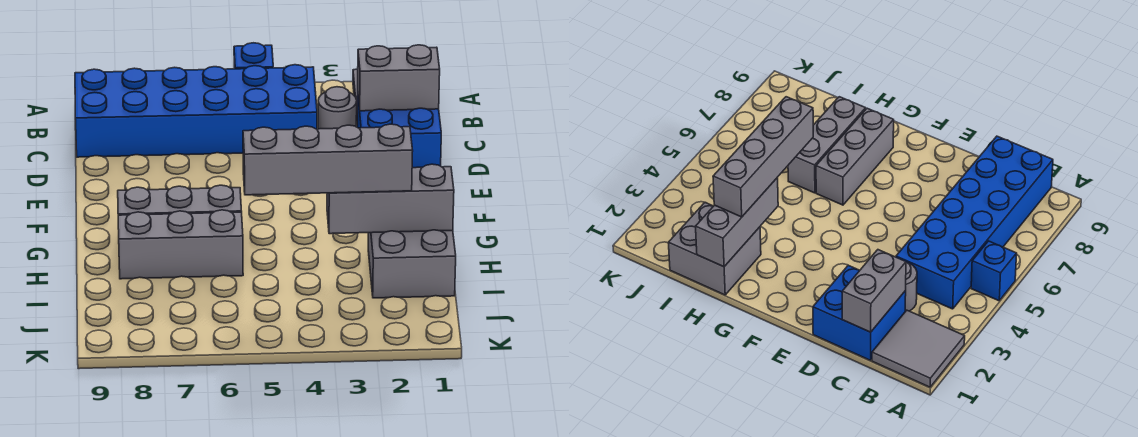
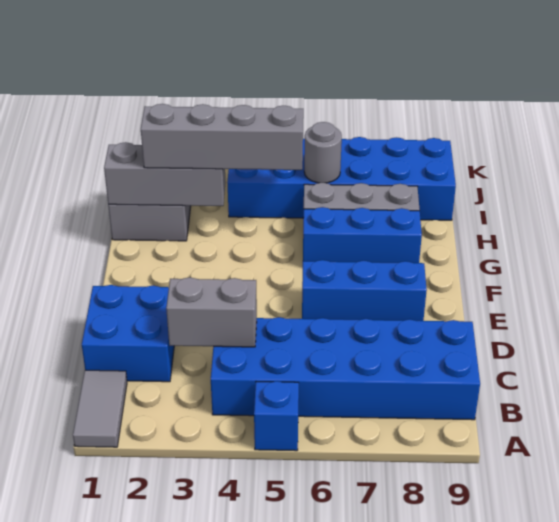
grey tile A1:B2 level 1 -> grey tile A1:B1 level 1
grey brick C1:C2 level 2 -> grey brick C3:C4 level 2
grey round brick C3 level 1 -> grey round brick I6 level 2
none -> blue brick E6:E8 level 1
grey brick G6:G8 level 1 -> blue brick G6:G8 level 1
none -> blue brick I4:J9 level 1

